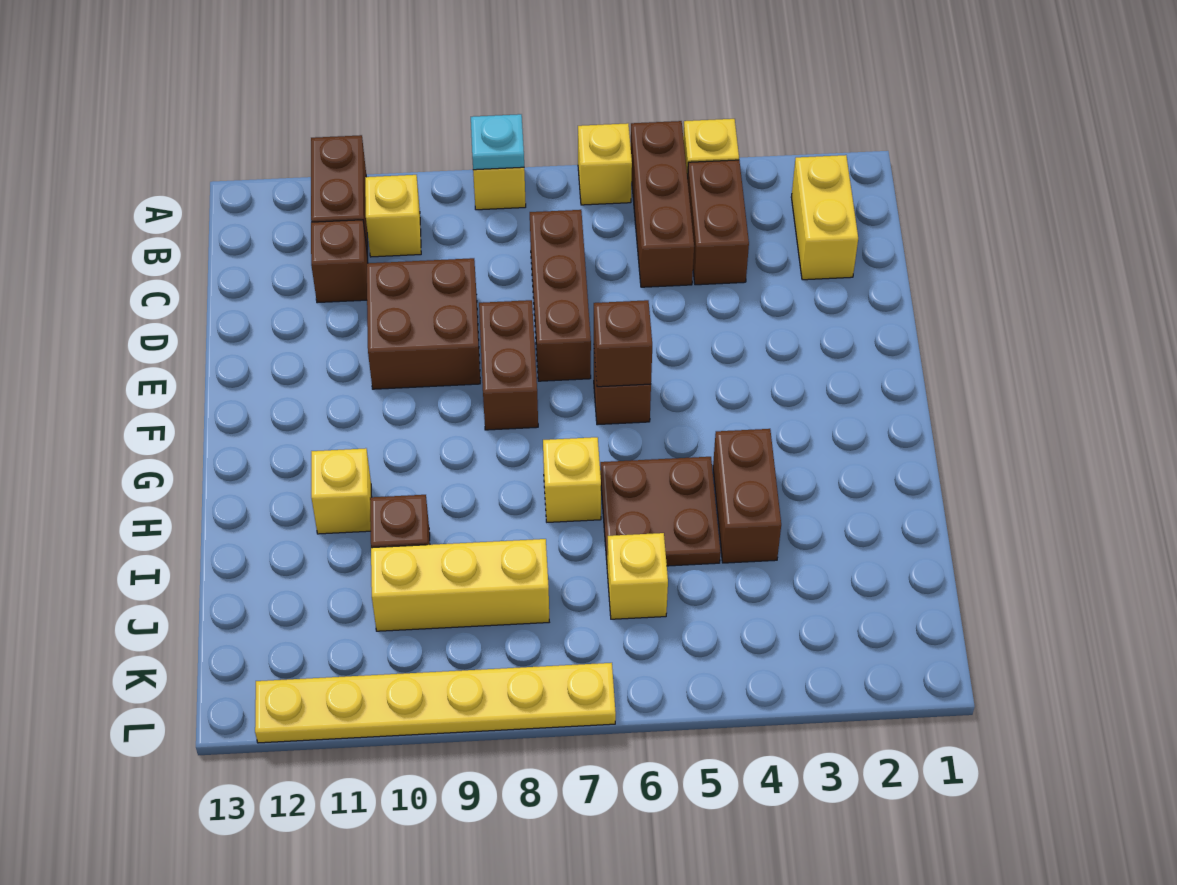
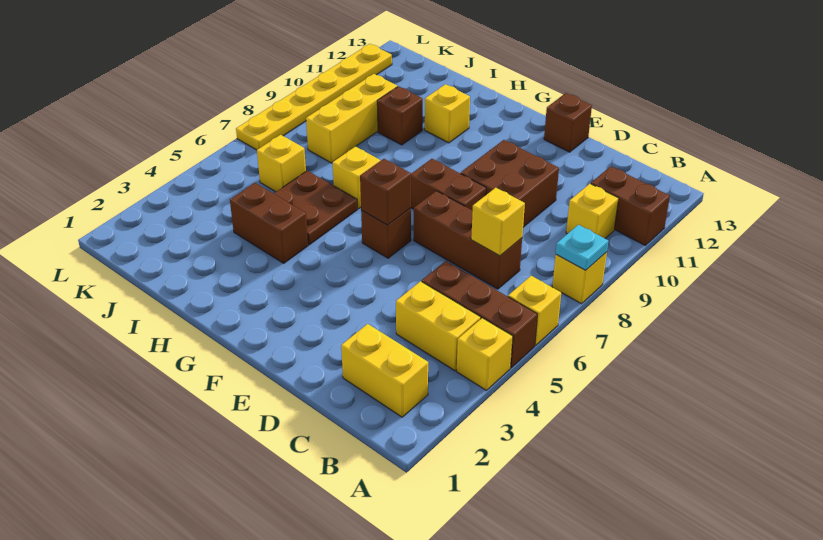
brown brick B4:C4 level 1 -> yellow brick B4:C4 level 1
none -> yellow brick C7 level 2
brown brick C11 level 1 -> brown brick E13 level 1

